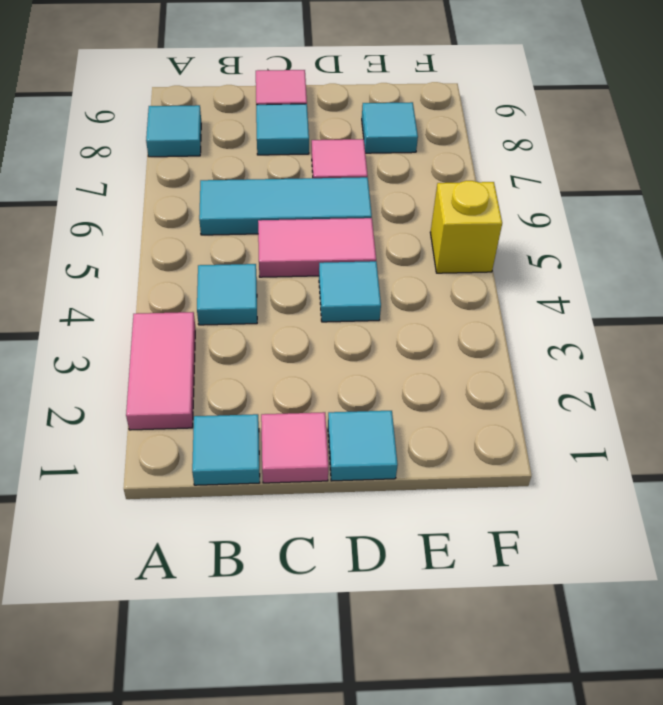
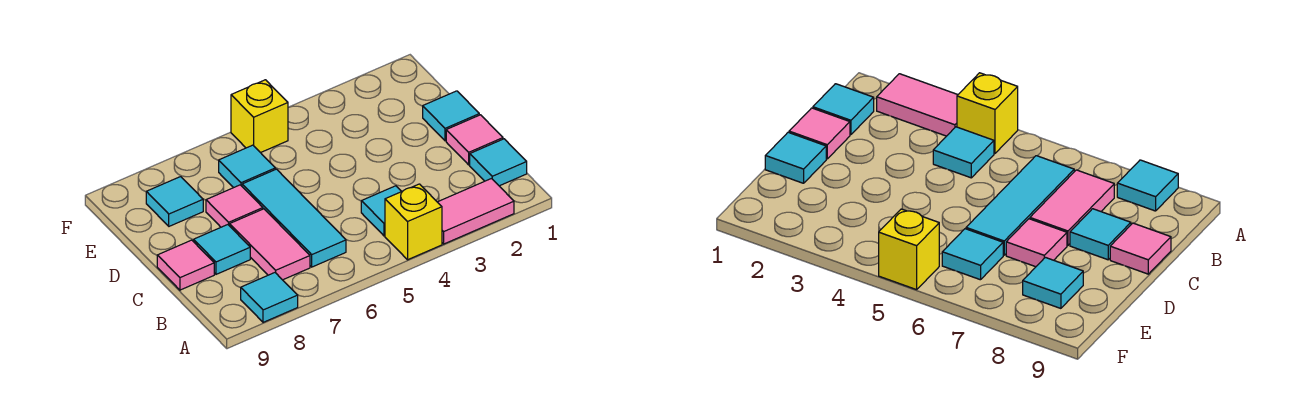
none -> yellow brick A4 level 1
pink tile C5:D5 level 1 -> pink tile B7:C7 level 1
cyan tile D4 level 1 -> cyan tile E6 level 1

